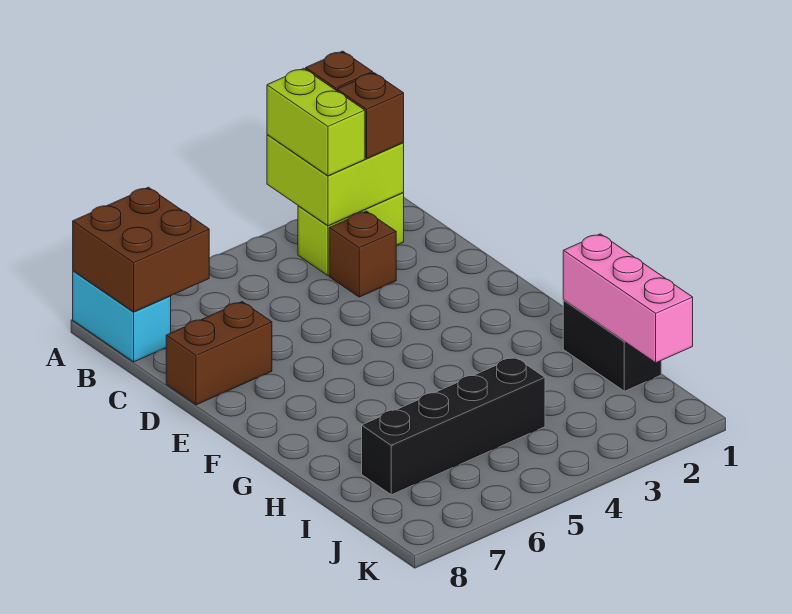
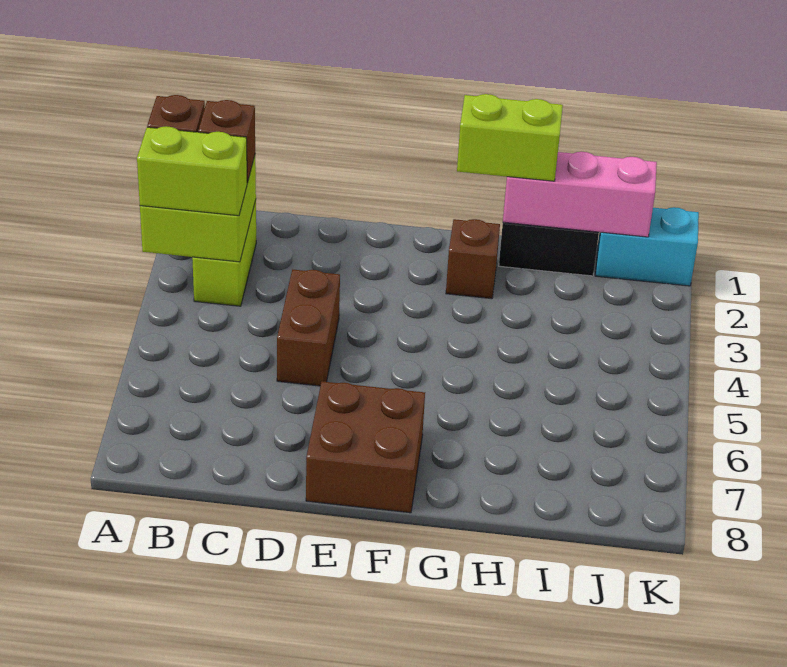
brown brick A7:B8 level 2 -> brown brick E7:F8 level 1
cyan brick A8:B8 level 1 -> cyan brick J1:K1 level 1
brown brick C3 level 1 -> brown brick G2 level 1
brown brick D7:D8 level 1 -> brown brick D4:D5 level 1
none -> lime brick G1:H1 level 3
black brick I4:I7 level 1 -> none

